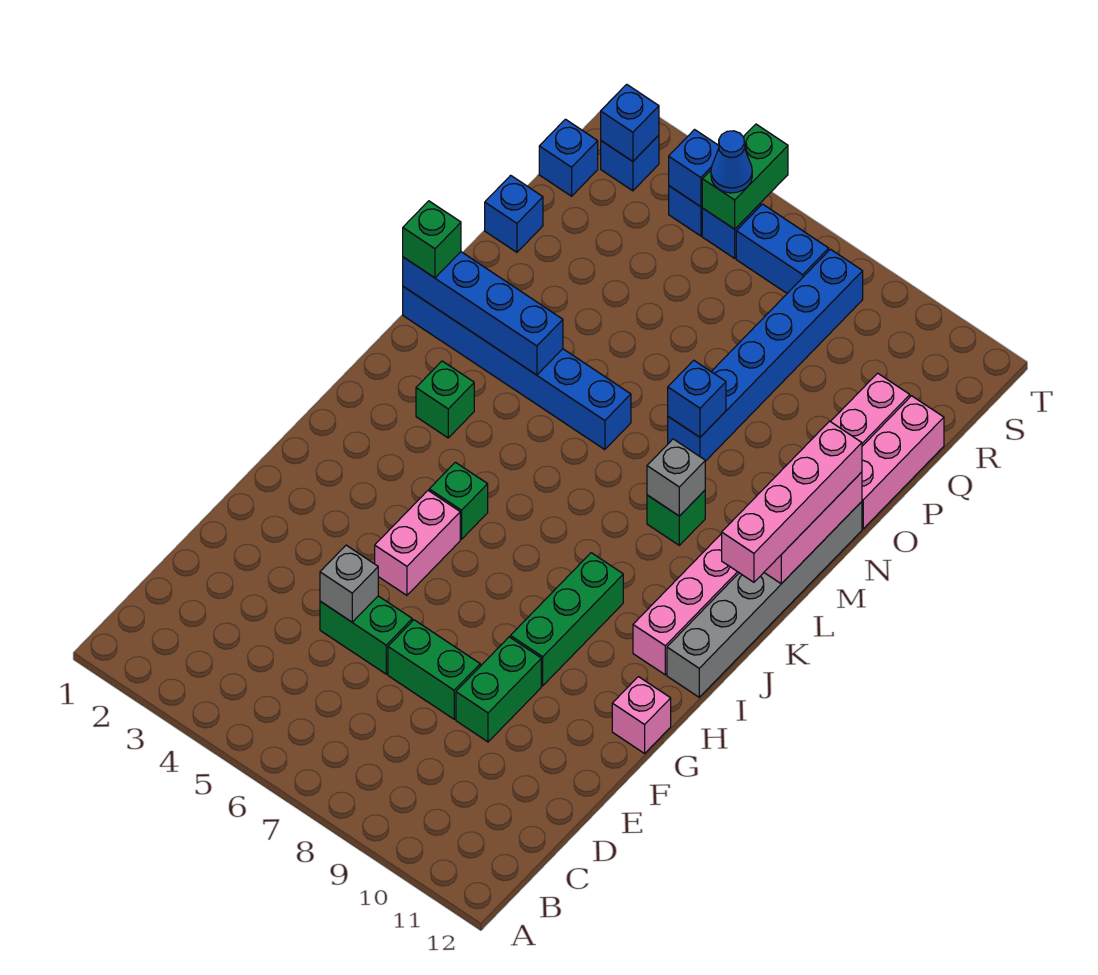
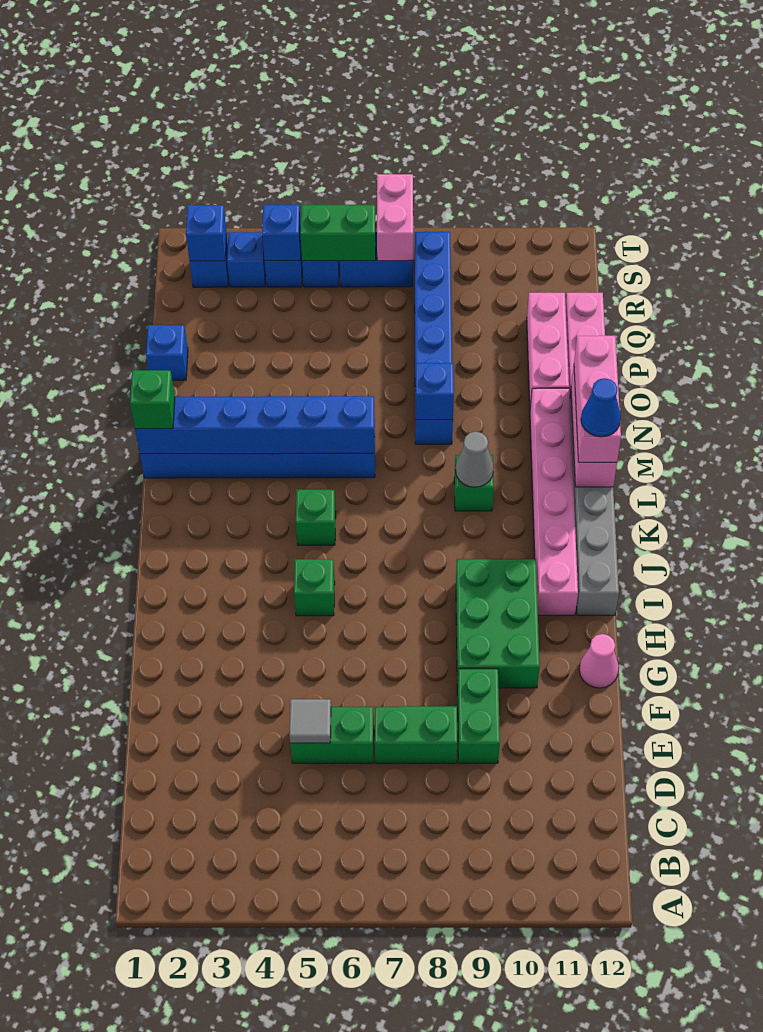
grey brick E5 level 2 -> grey tile E5 level 2
pink brick G5:H5 level 1 -> pink brick S7:T7 level 2
green brick G9:I9 level 1 -> green brick G9:I10 level 1
pink brick G12 level 1 -> pink cone G12 level 1
green brick K3 level 1 -> green brick K5 level 1
pink brick K12:N12 level 3 -> pink brick L12:N12 level 3
grey brick L9 level 2 -> grey cone L9 level 2
blue brick M1:M4 level 2 -> blue brick M1:M6 level 2
blue brick R1 level 1 -> blue brick S3 level 1
green brick S5:T5 level 2 -> green brick S5:S6 level 2
blue cone S5 level 3 -> blue cone L12 level 4

